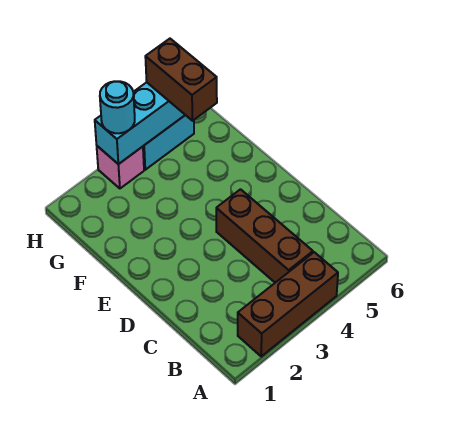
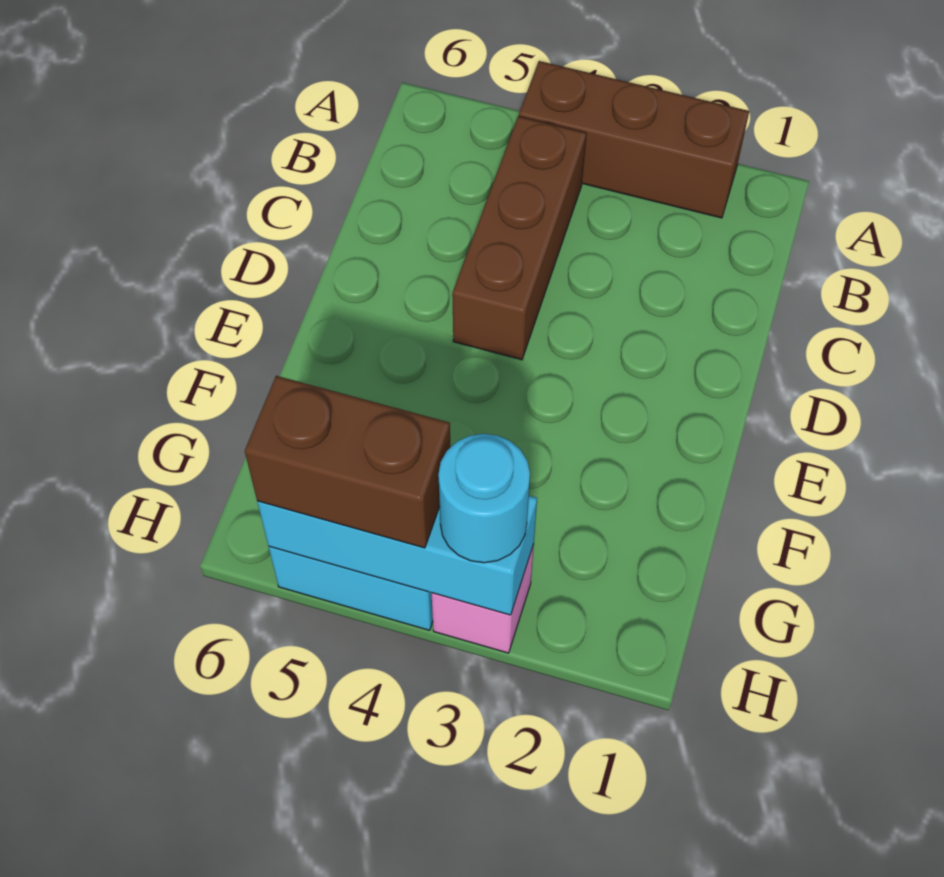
brown brick G5:H5 level 3 -> brown brick H4:H5 level 3

